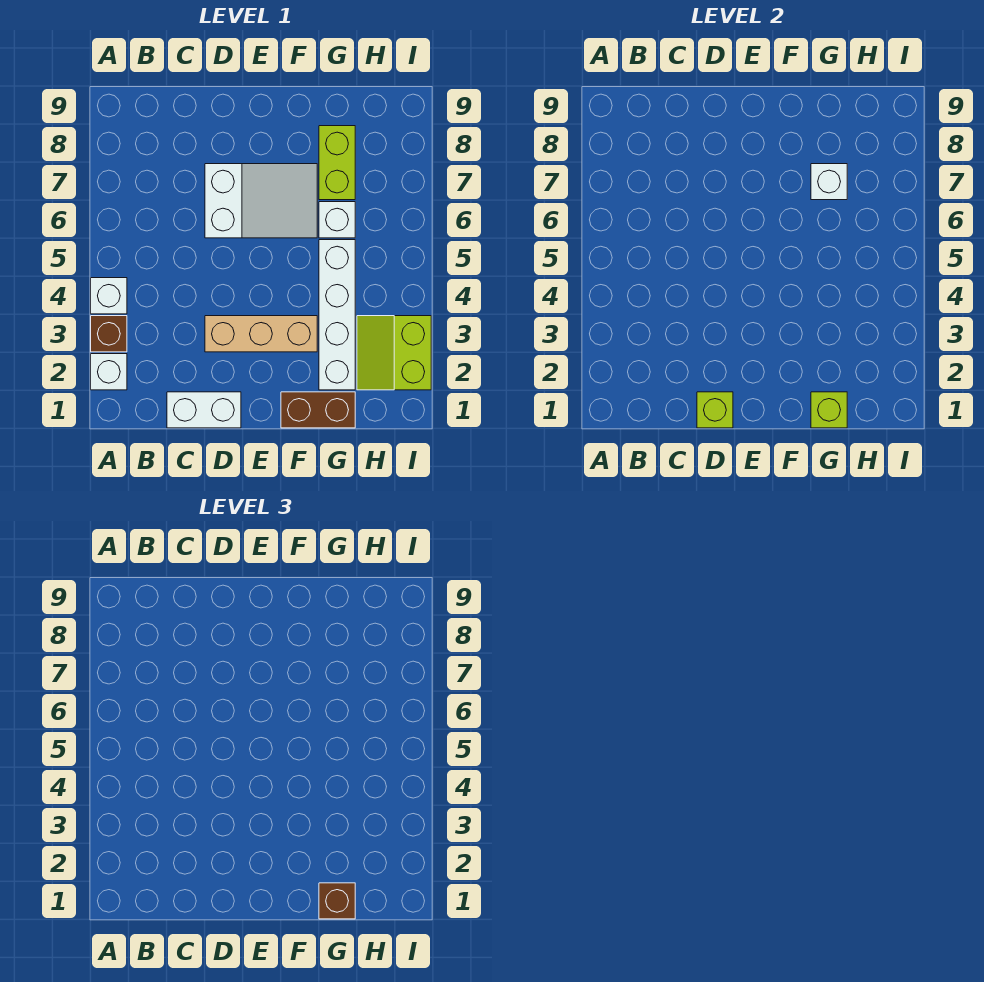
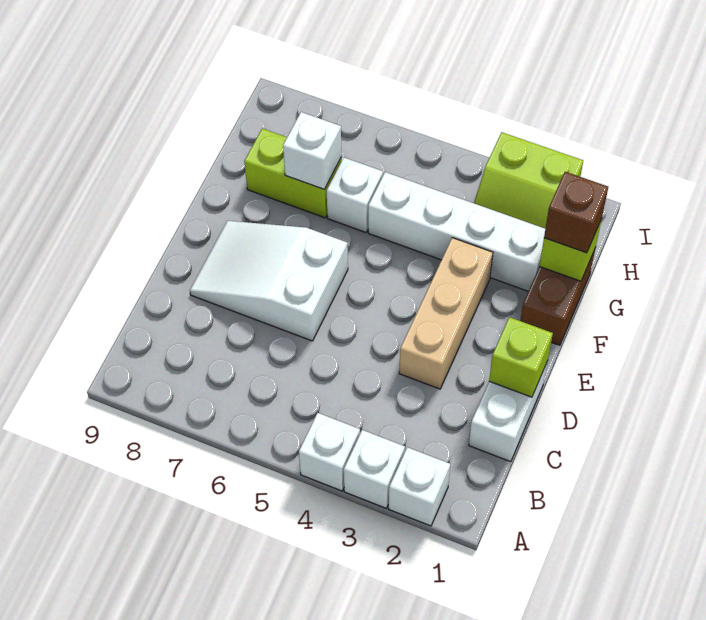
brown brick A3 level 1 -> white brick A3 level 1
white slope D6:F7 level 1 top D -> white slope D6:E8 level 1 top 6

